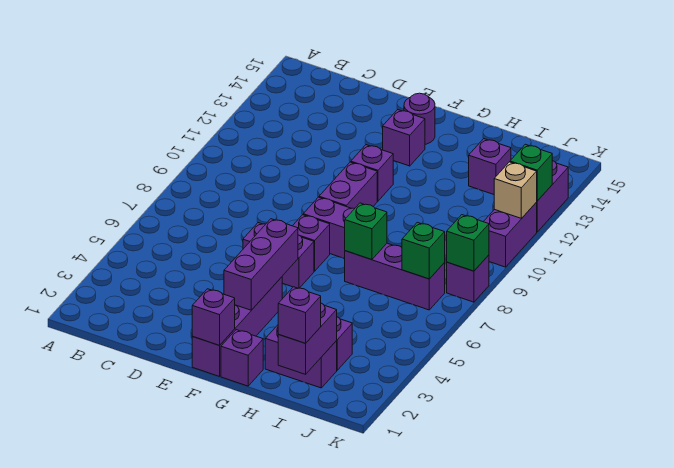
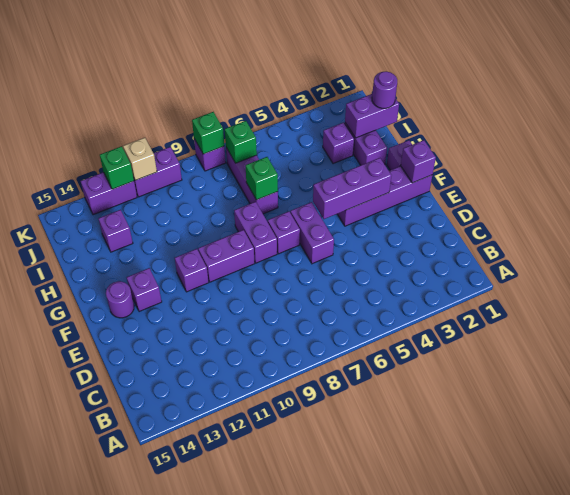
purple brick I1 level 3 -> purple round brick I1 level 3

